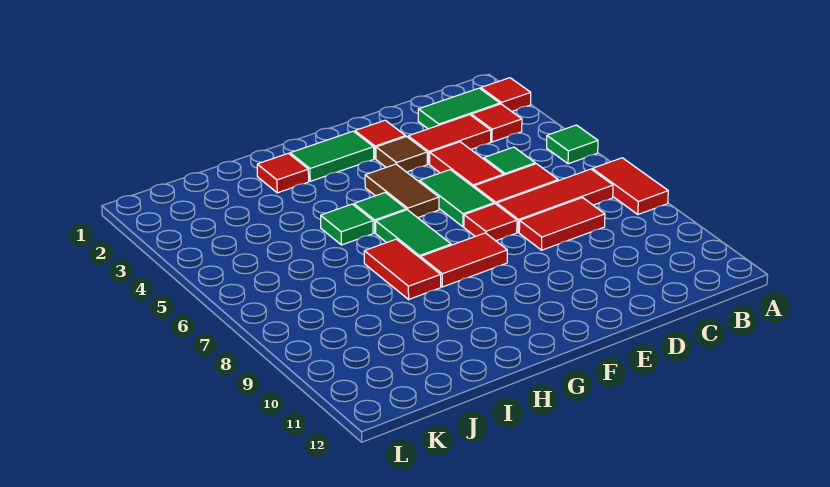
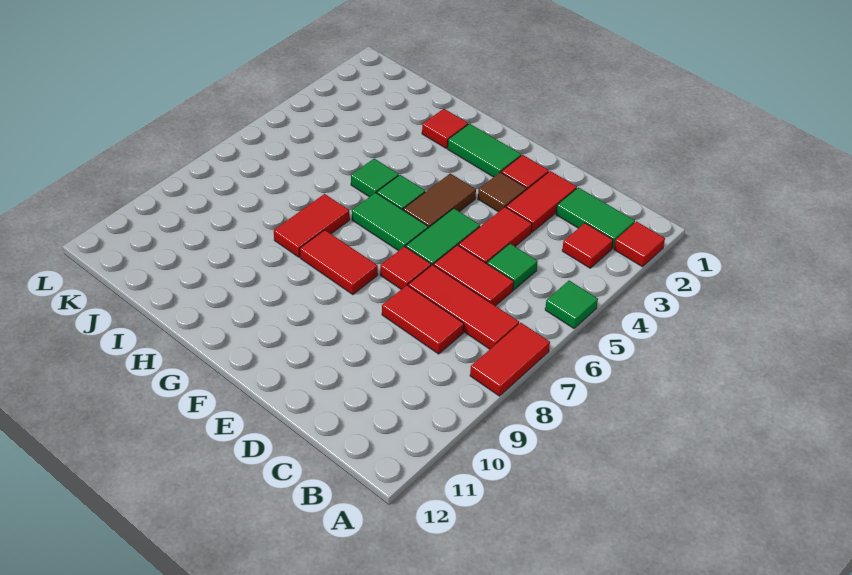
red tile C3:D3 level 1 -> red tile D2:D3 level 1
green tile G6:G7 level 1 -> green tile F6:G6 level 1

